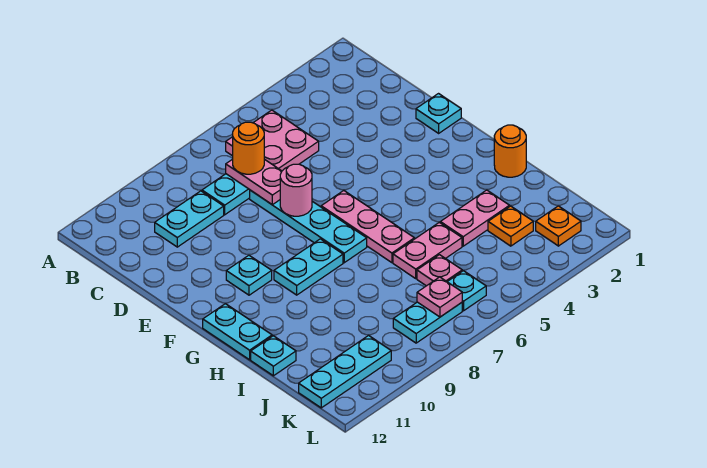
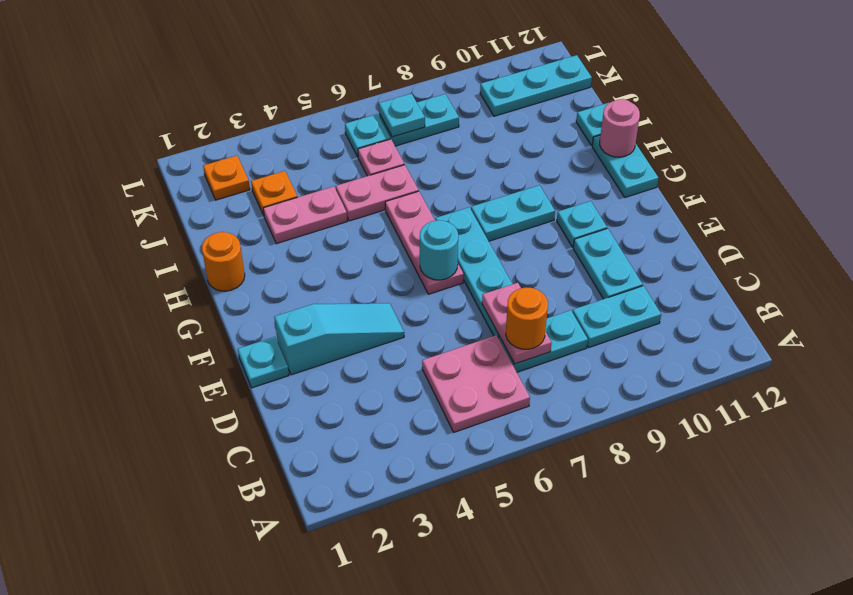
none -> cyan plate D10:E10 level 1
none -> cyan slope E2:E4 level 1 top 2
pink round brick E7 level 2 -> pink round brick H12 level 2
none -> cyan round brick F6 level 2
pink plate K7 level 2 -> cyan plate K7 level 2

